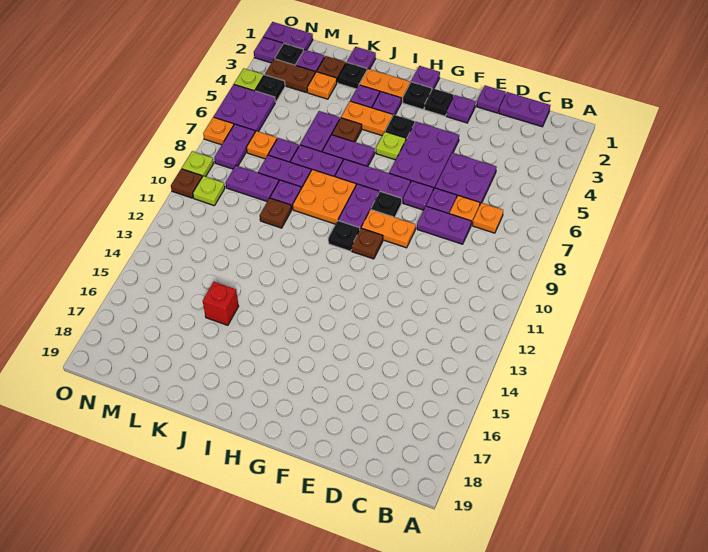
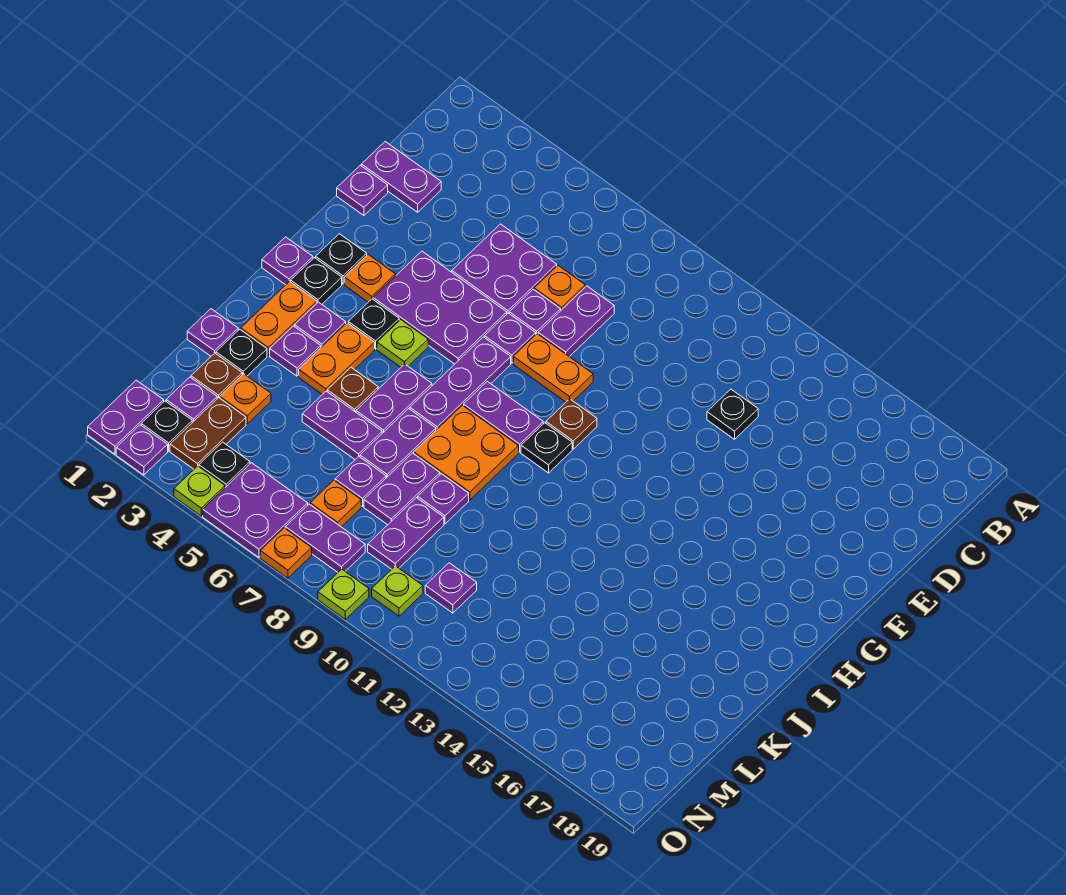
purple plate C1:D1 level 1 -> purple plate D1:D2 level 1
orange plate C7 level 1 -> orange plate G3 level 1
purple plate F2 level 1 -> purple plate M11 level 1
orange plate F9:G9 level 1 -> orange plate F8:F9 level 1
black plate G8 level 1 -> black plate D13 level 1
brown plate K10 level 1 -> none
red brick K15 level 1 -> none
brown plate O10 level 1 -> none

